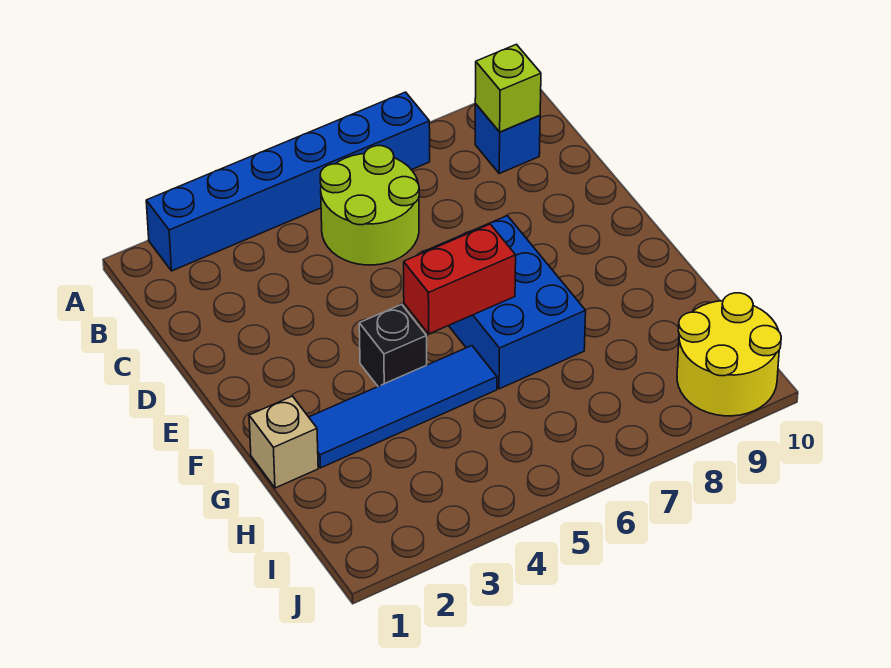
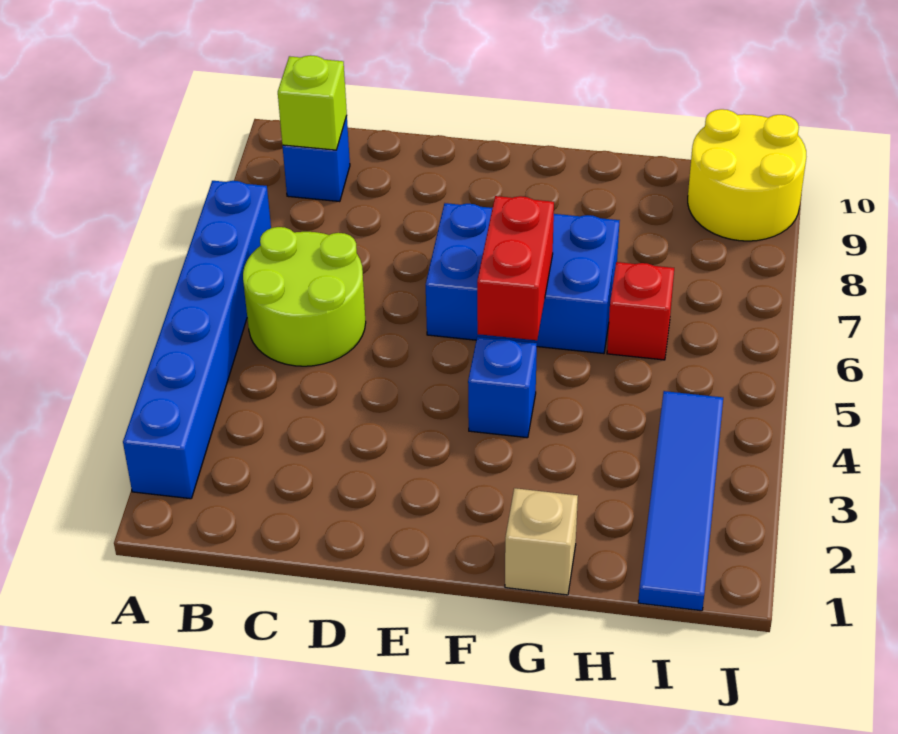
black brick F4 level 1 -> blue brick F4 level 1
blue tile G2:G5 level 1 -> blue tile I1:I4 level 1
none -> red brick H6 level 1

